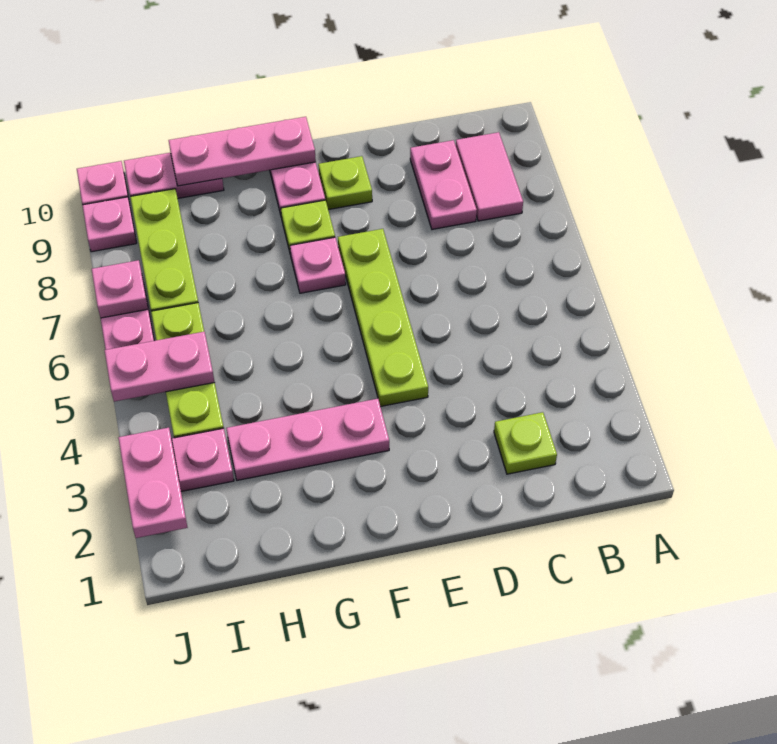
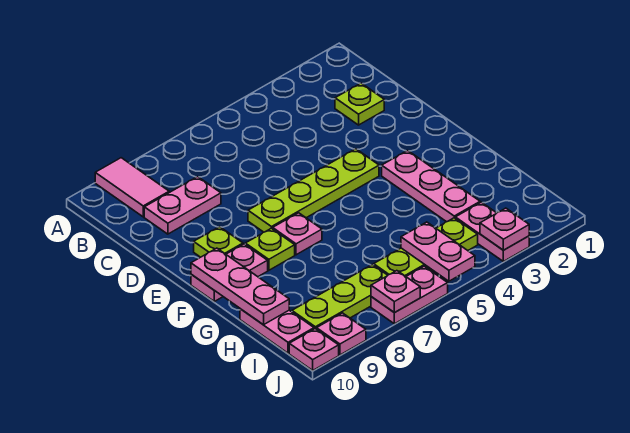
pink tile B8:B9 level 1 -> pink tile A9:B9 level 1
pink plate J2:J3 level 2 -> pink plate J3 level 2

